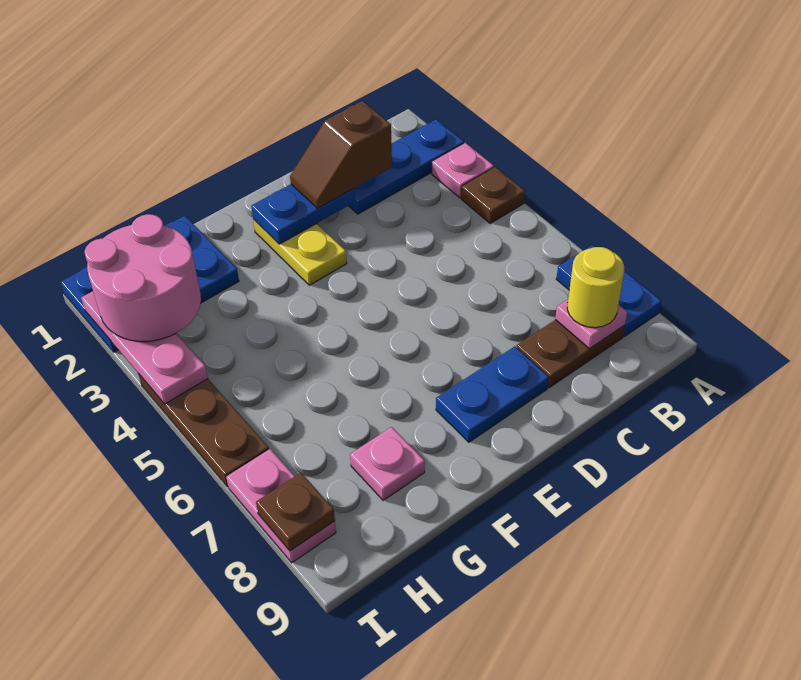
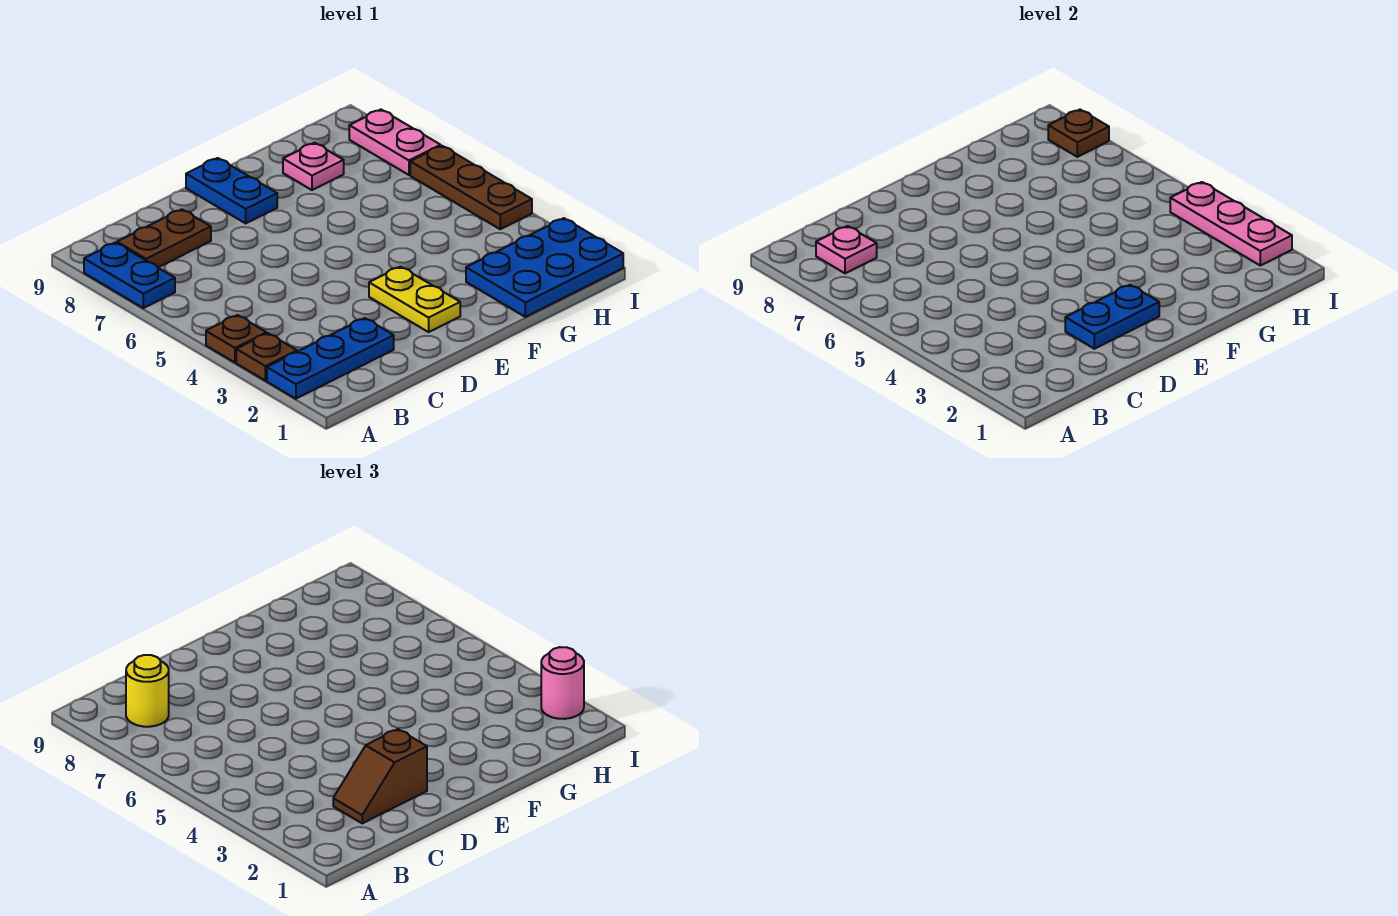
pink plate A3 level 1 -> brown plate A3 level 1
brown slope C2:D2 level 3 top C -> brown slope C2:D2 level 3 top D
blue plate D8:E8 level 1 -> blue plate E8:E9 level 1
pink round brick H2:I3 level 3 -> pink round brick I2 level 3

